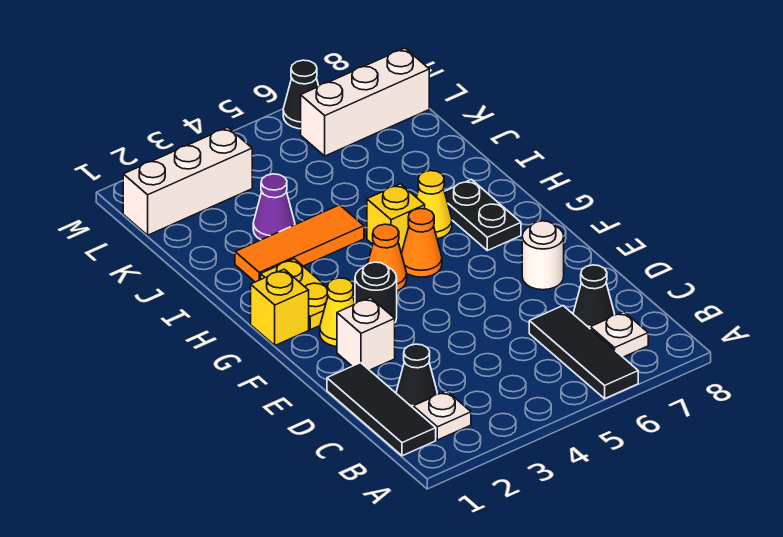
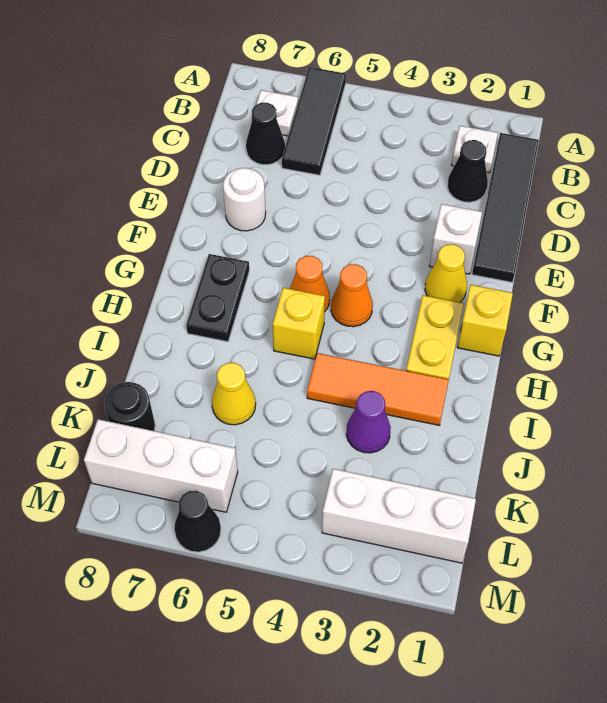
black tile B1:D1 level 1 -> black tile B1:E1 level 1
black round brick F3 level 1 -> black round brick K8 level 1
yellow cone H6 level 1 -> yellow cone J6 level 1

